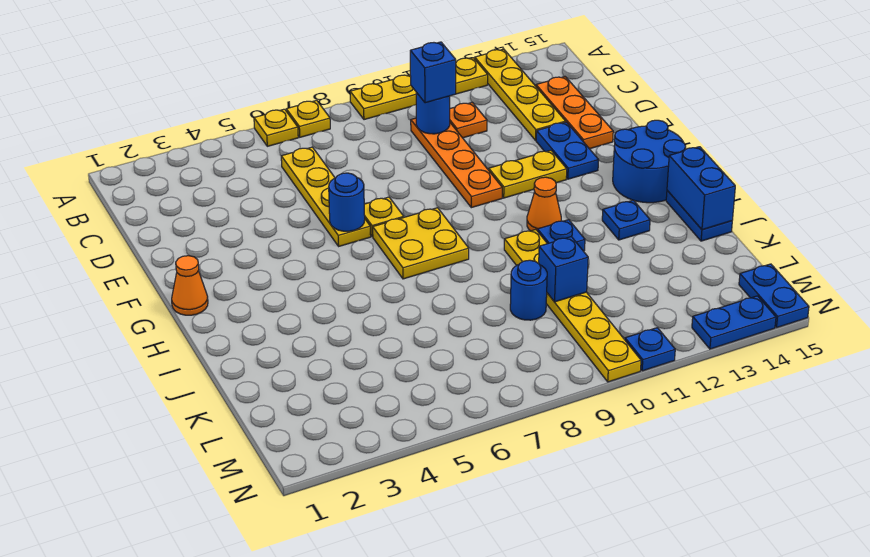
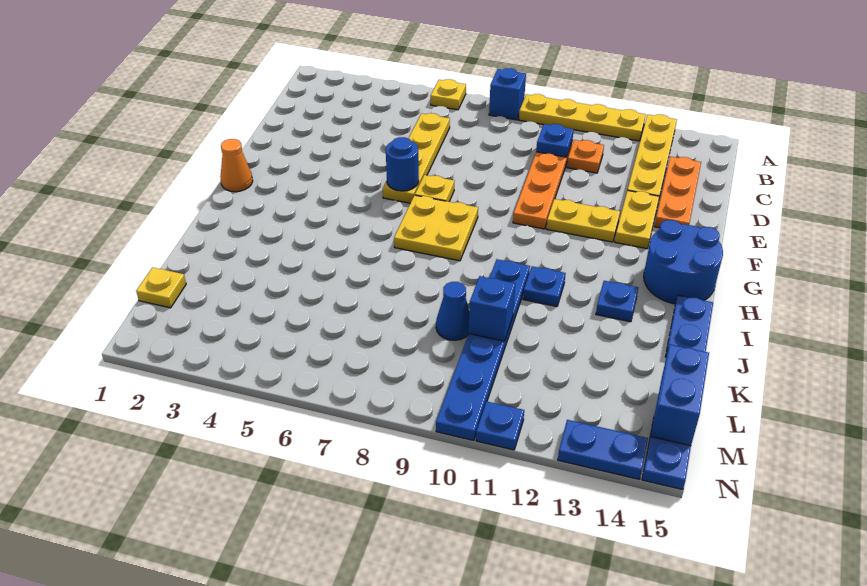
yellow plate A7 level 1 -> yellow plate L1 level 1
blue round brick C10 level 2 -> blue plate C10 level 2
blue brick C10 level 3 -> blue brick A8 level 1
blue plate E13:F13 level 1 -> yellow plate E13:F13 level 1
orange cone H11 level 1 -> none
yellow plate I10:N10 level 1 -> blue plate I10:N10 level 1
blue brick I15:J15 level 2 -> blue brick L15:M15 level 2
blue round brick K9 level 1 -> blue cone K9 level 1

